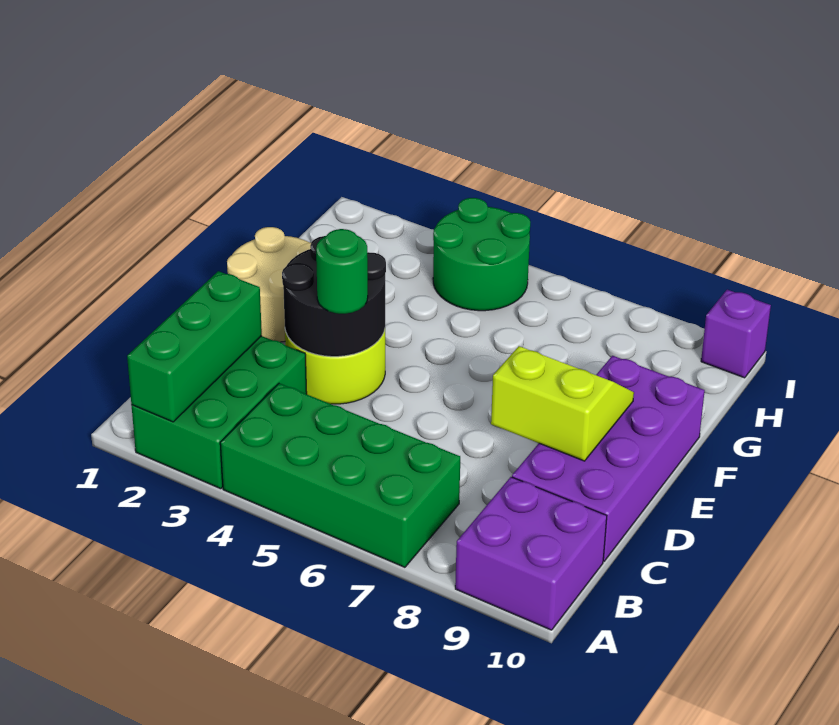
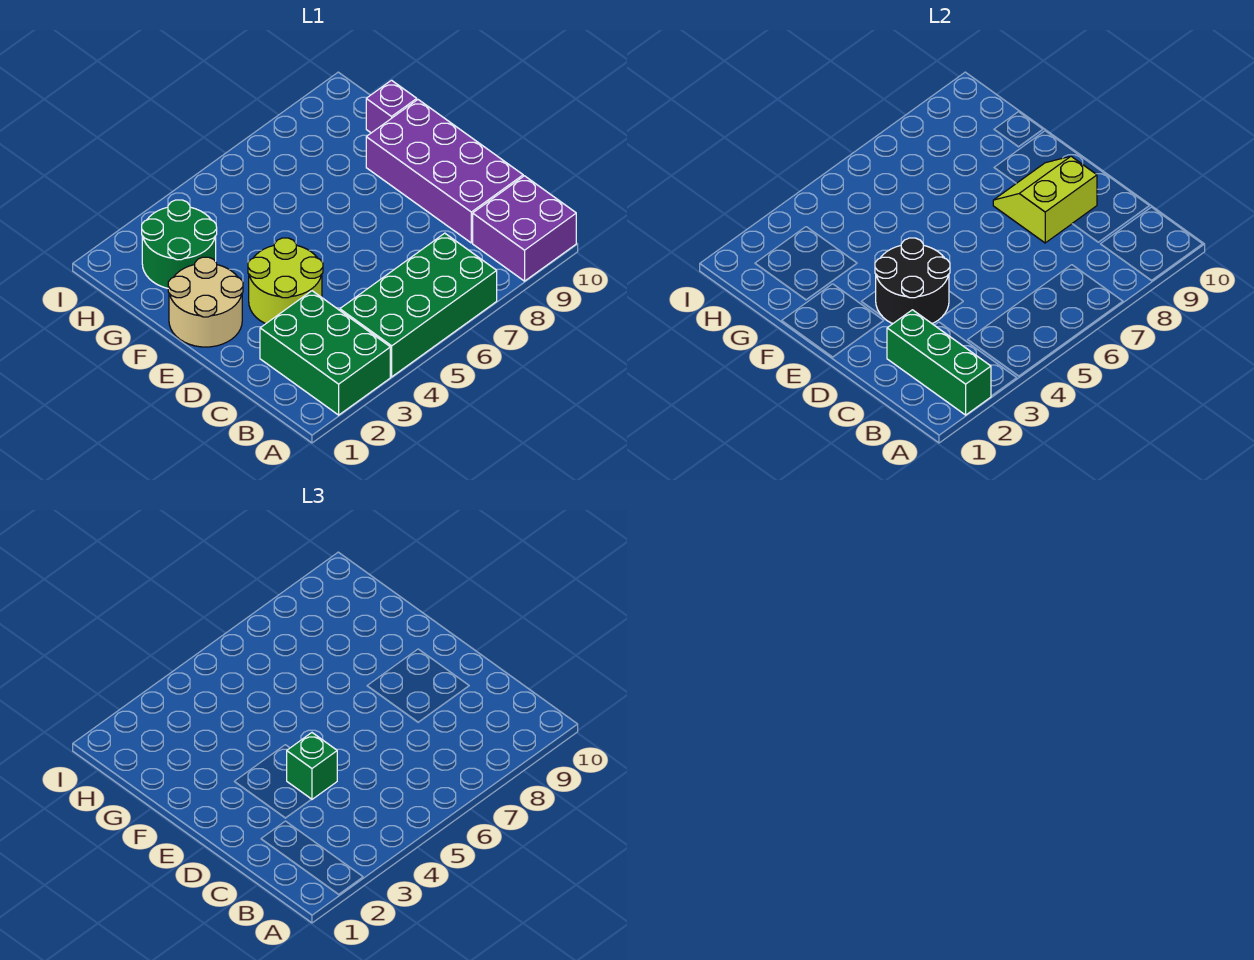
green round brick D4 level 3 -> green brick D4 level 3
green round brick H4:I5 level 1 -> green round brick G2:H3 level 1
purple brick I10 level 1 -> purple brick G10 level 1

